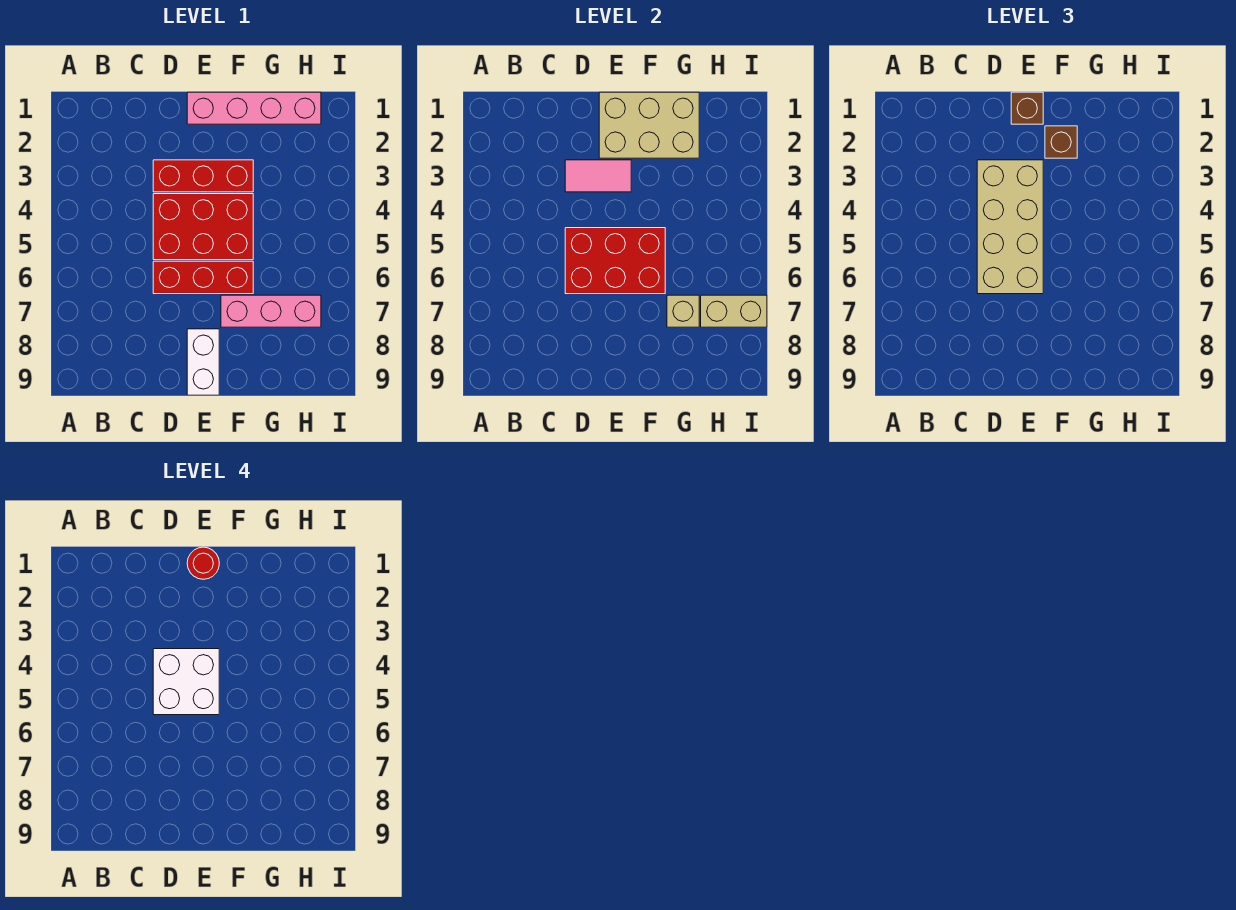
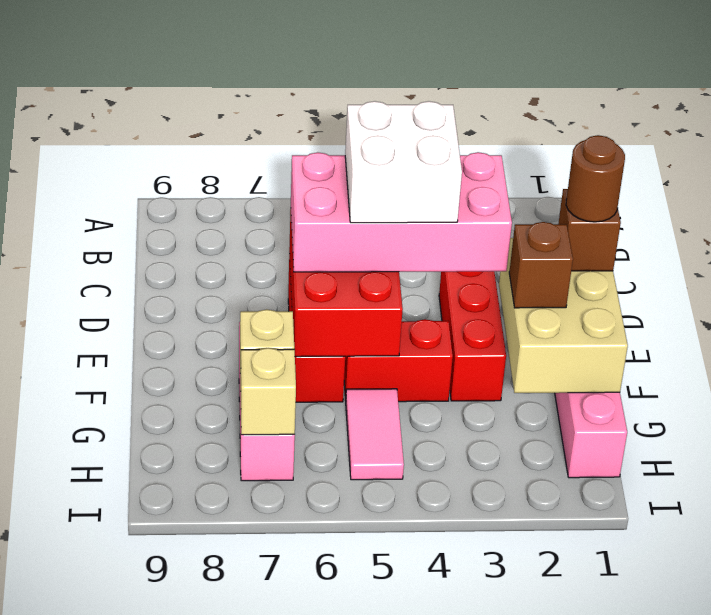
pink tile D3:E3 level 2 -> pink tile G5:H5 level 1
tan brick D3:E6 level 3 -> pink brick D3:E6 level 3
red brick D4:F5 level 1 -> red brick F4:F5 level 1
red round brick E1 level 4 -> brown round brick E1 level 4
white brick E8:E9 level 1 -> none
tan brick H7:I7 level 2 -> tan brick H7 level 2

